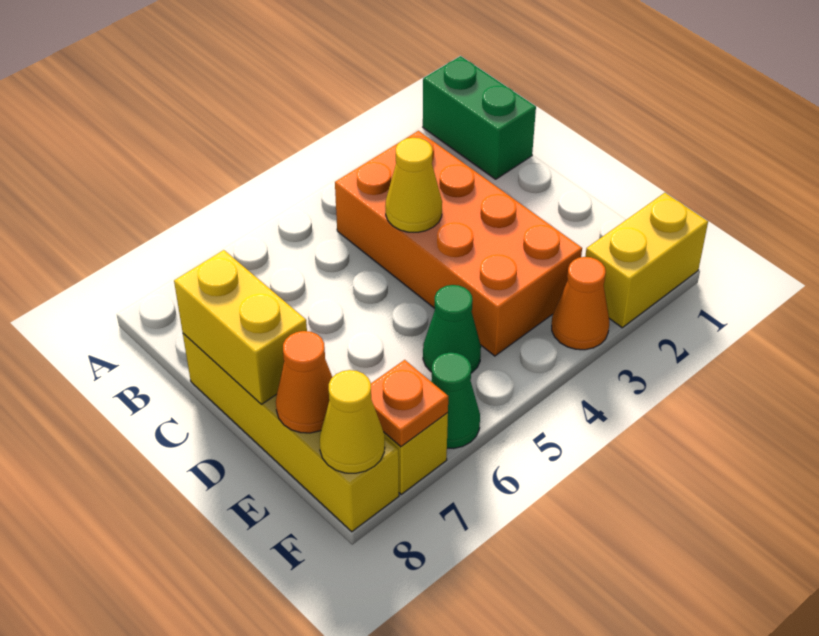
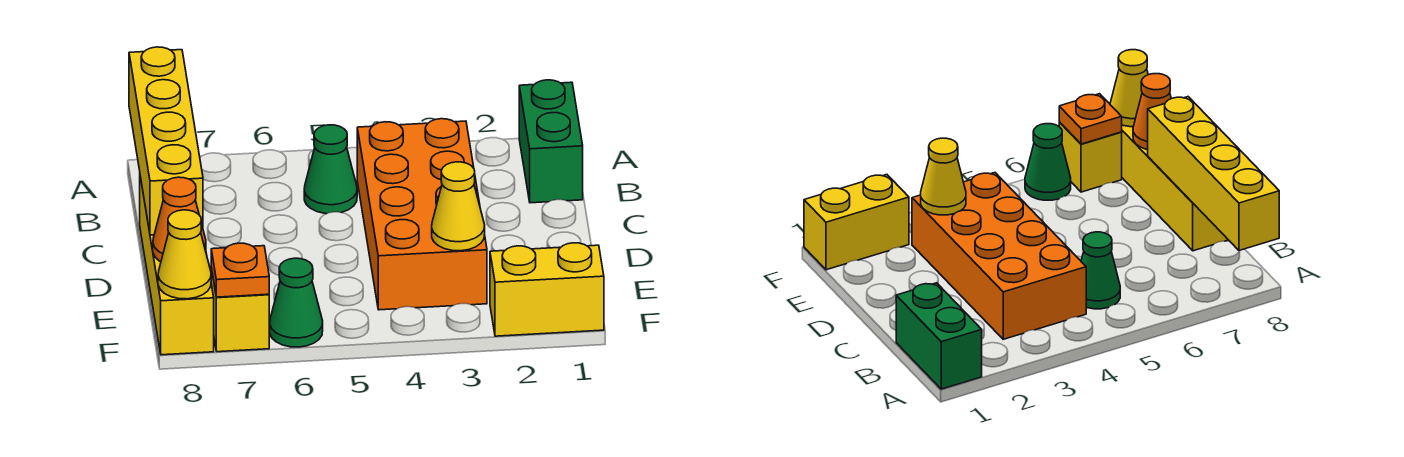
yellow cone C4 level 2 -> yellow cone E3 level 2
yellow brick C8:D8 level 2 -> yellow brick A8:D8 level 2
green cone E5 level 1 -> green cone B5 level 1
orange cone F3 level 1 -> none

